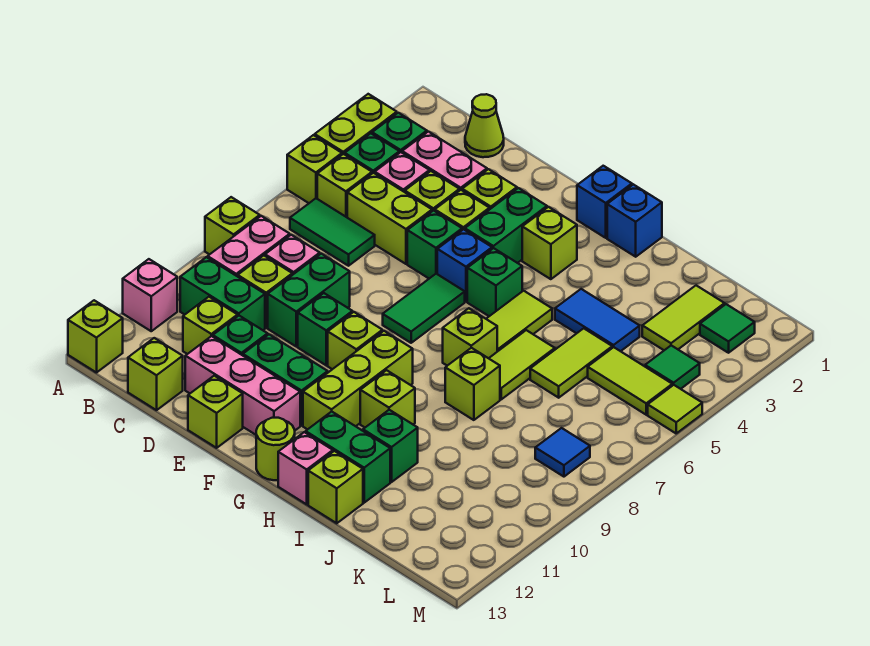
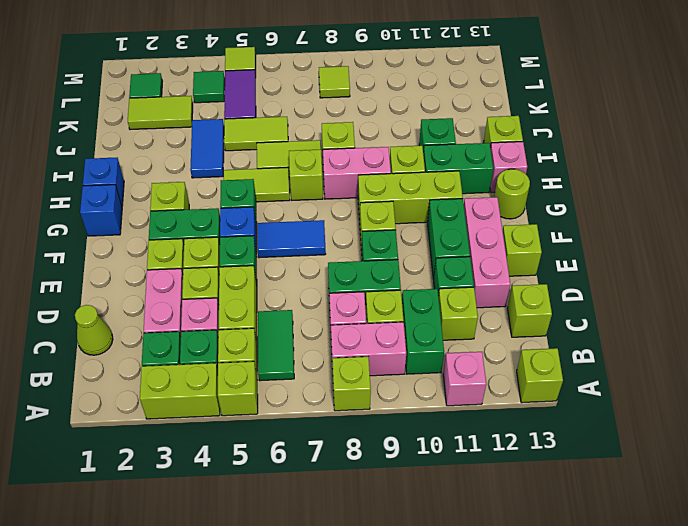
green tile F6:F7 level 1 -> blue tile F6:F7 level 1
none -> pink brick H8:H9 level 1
green brick H12:I12 level 1 -> green brick H11:H12 level 1
lime tile K5:L5 level 1 -> purple tile K5:L5 level 1
blue tile L8 level 1 -> lime tile L8 level 1

